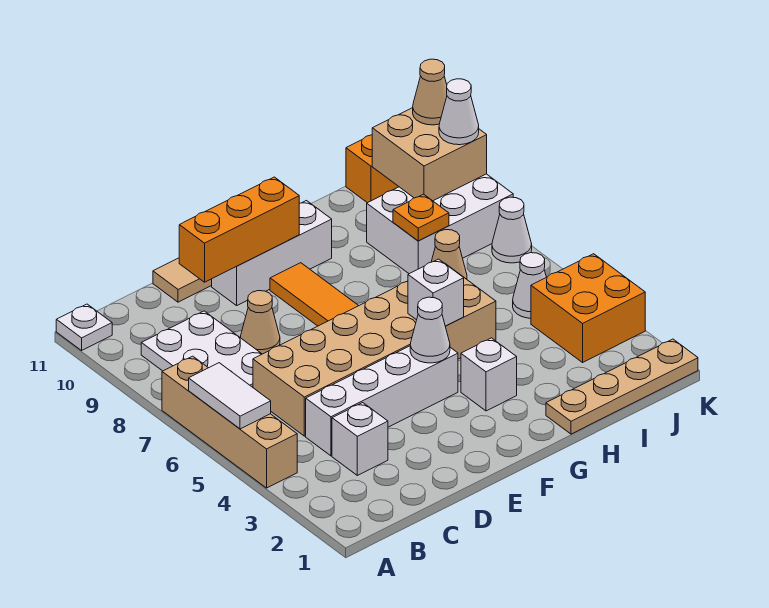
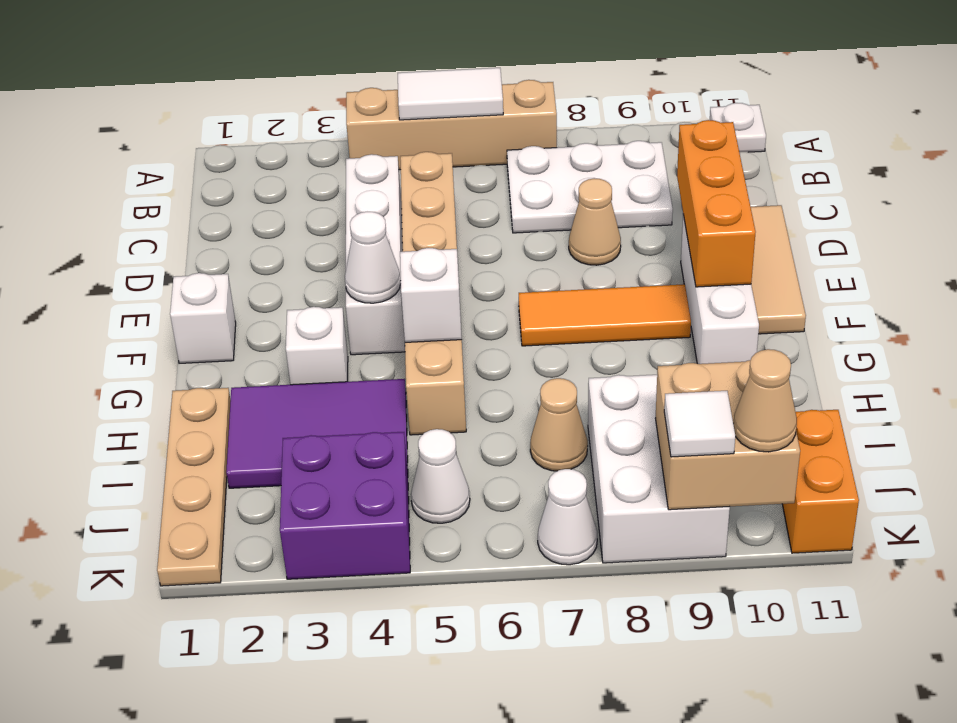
white brick C3 level 1 -> white brick F1 level 1
tan brick C5:H6 level 1 -> tan brick C5:H5 level 1
none -> purple tile H2:I4 level 1
orange plate I8 level 2 -> none
orange brick J3:K4 level 1 -> purple brick J3:K4 level 1
white cone K9 level 3 -> white tile K9 level 3

